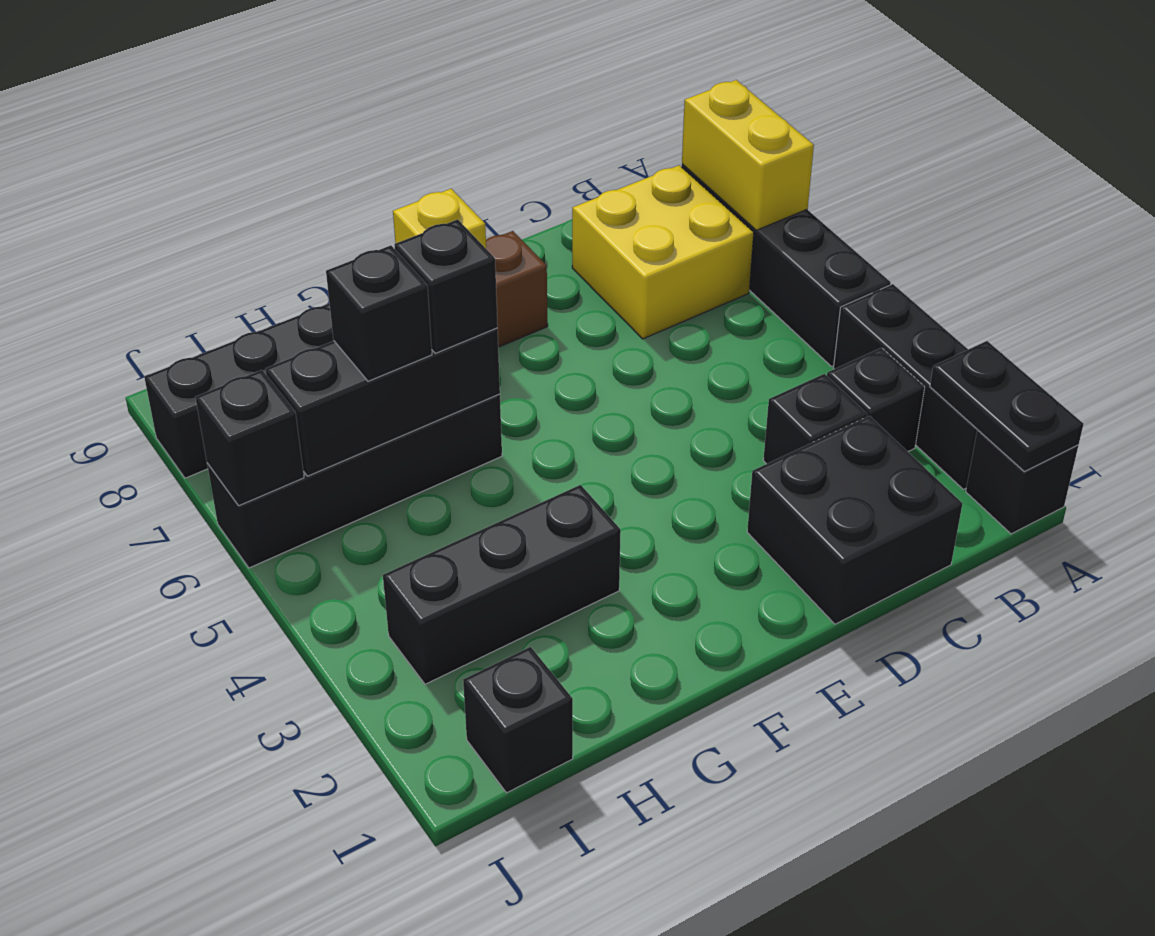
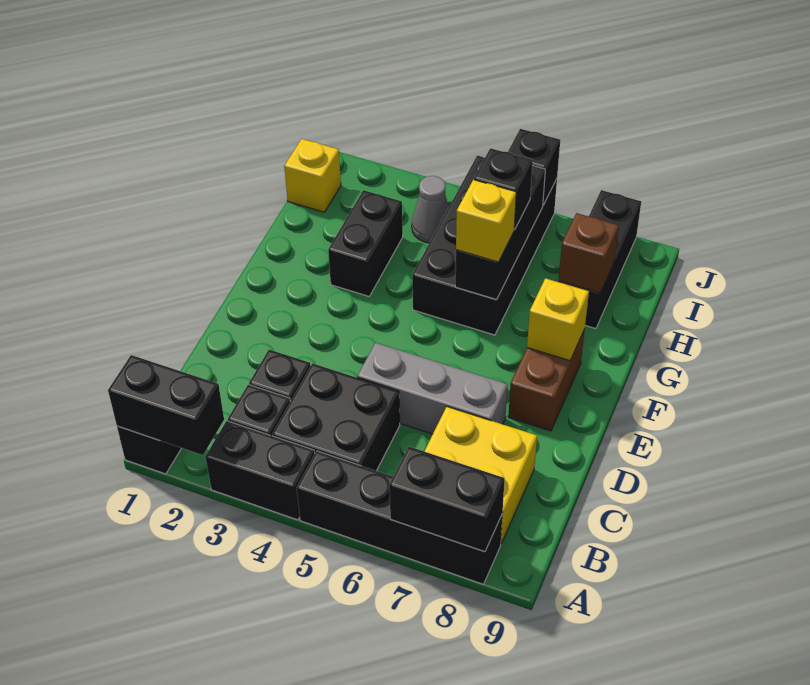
black plate A1:A2 level 2 -> black brick A1:A2 level 2
black brick A2:A4 level 1 -> black brick A3:A4 level 1
yellow brick A7:A8 level 2 -> black brick A7:A8 level 2
black brick C1:D2 level 1 -> black brick B4:C5 level 1
none -> grey brick D5:D7 level 1
black brick G3:I3 level 1 -> black brick G3:H3 level 1
black brick G6:J6 level 1 -> black brick G5:J6 level 1
black brick G6 level 3 -> yellow brick G6 level 3
none -> brown brick H8 level 2
black brick I1 level 1 -> yellow brick I1 level 1
none -> grey cone I4 level 1

